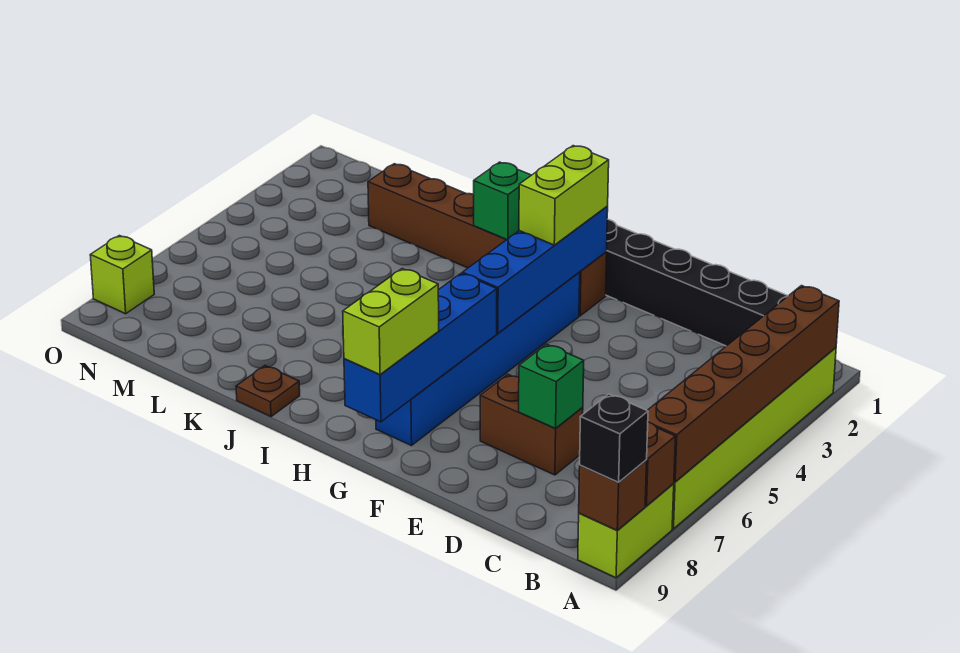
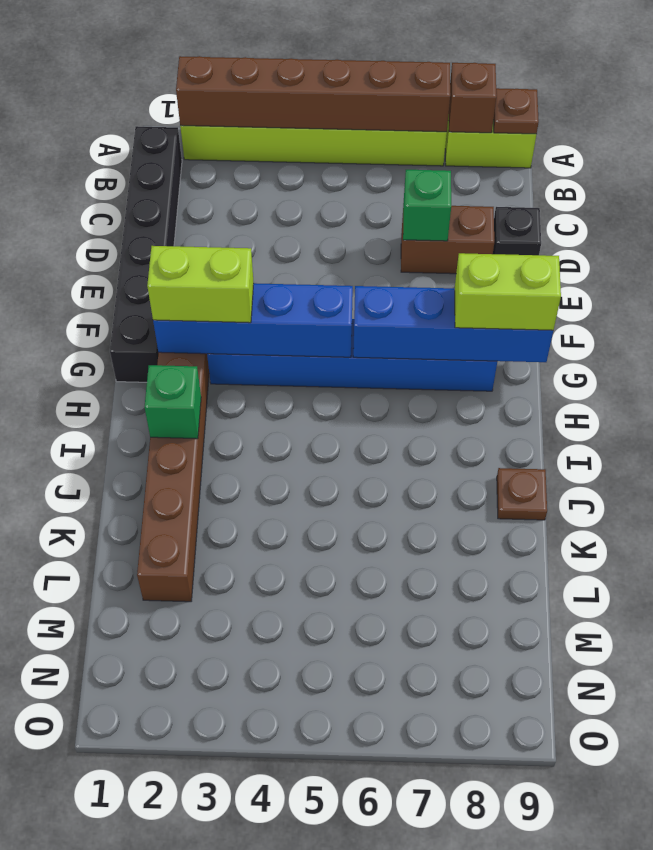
brown brick A9 level 2 -> brown plate A9 level 2
black brick A9 level 3 -> black brick D9 level 1
brown brick D7:E7 level 1 -> brown brick D7:D8 level 1
lime brick O8 level 1 -> none

